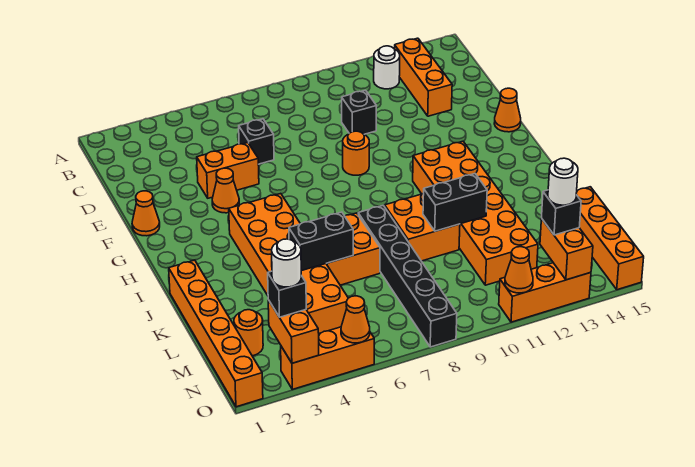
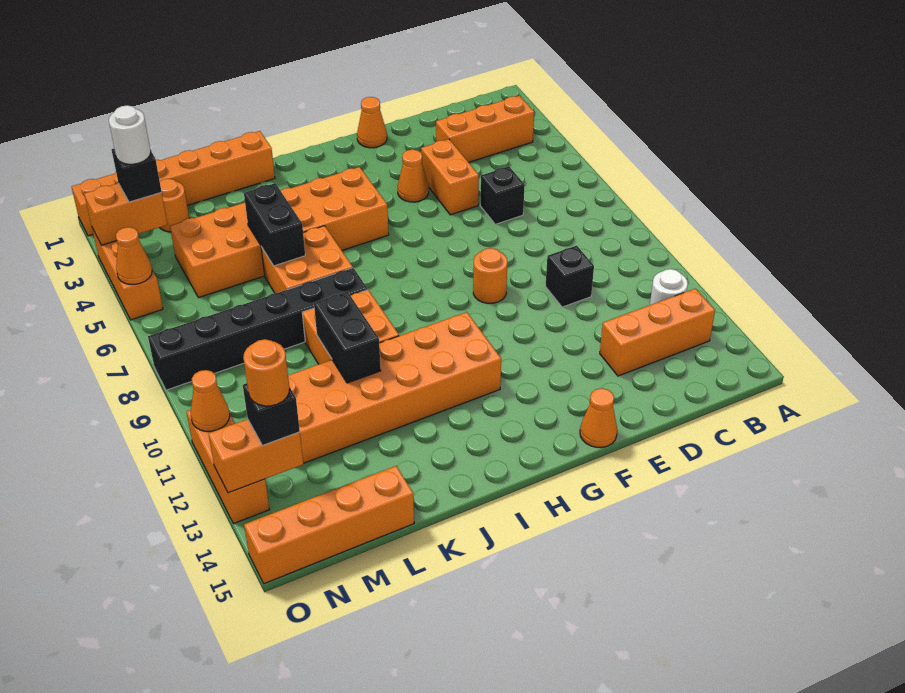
none -> orange brick B3:D3 level 1
white round brick N13 level 4 -> orange round brick N13 level 4

